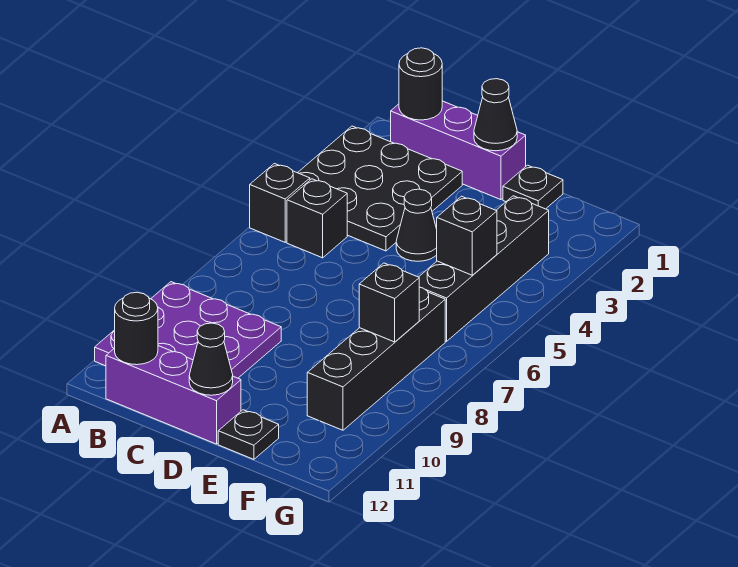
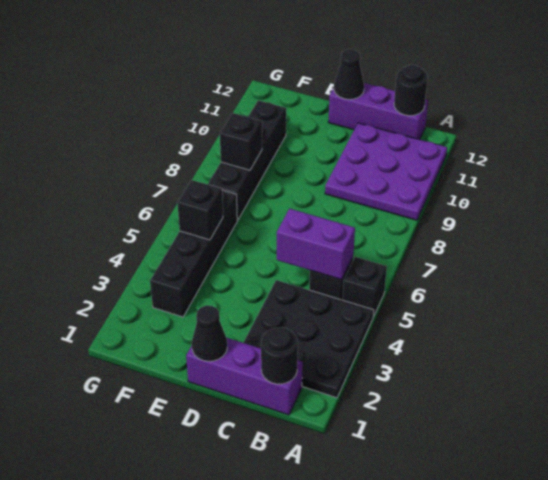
none -> purple brick B5:C5 level 2
black cone D4 level 1 -> none
black plate E1 level 1 -> none
black plate E12 level 1 -> none

